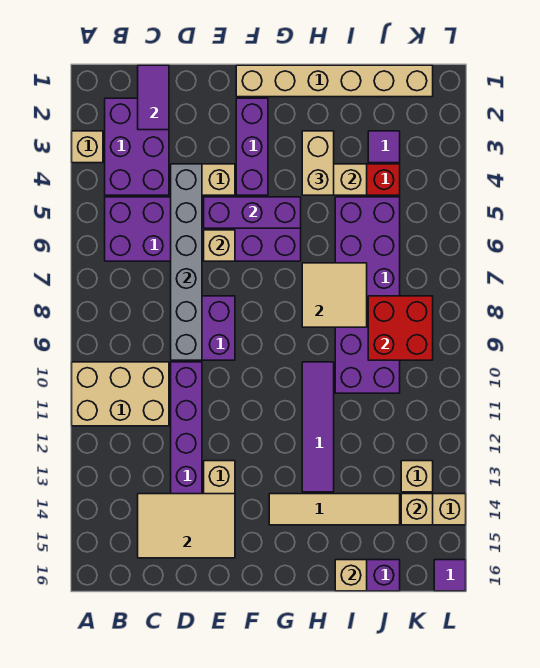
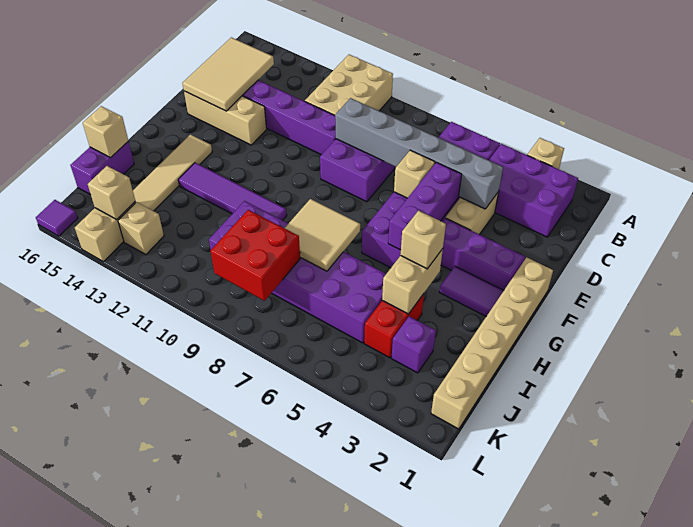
purple tile C1:C2 level 2 -> purple tile G2:G3 level 1
tan brick H3:H4 level 3 -> tan brick H4 level 3
purple tile J3 level 1 -> purple brick J3 level 1

